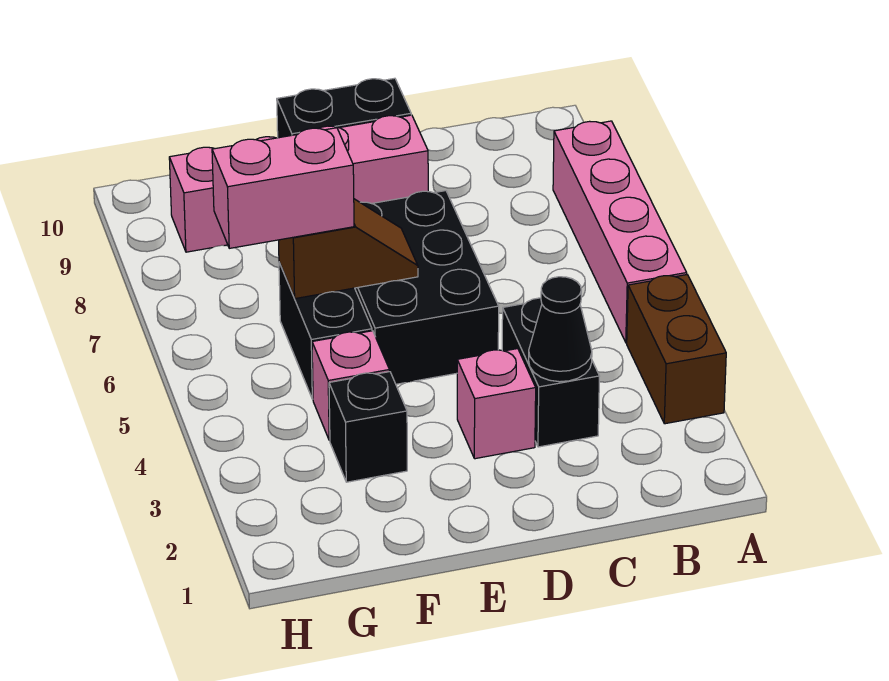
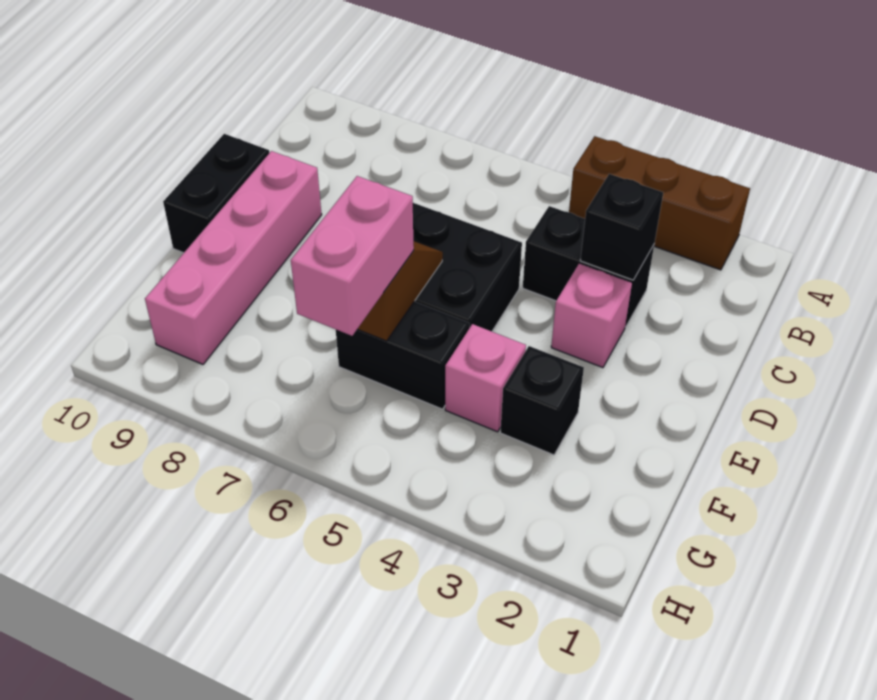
brown brick A3:A4 level 1 -> brown brick A2:A4 level 1
pink brick A5:A8 level 1 -> none
black cone C3 level 2 -> black brick C3 level 2

